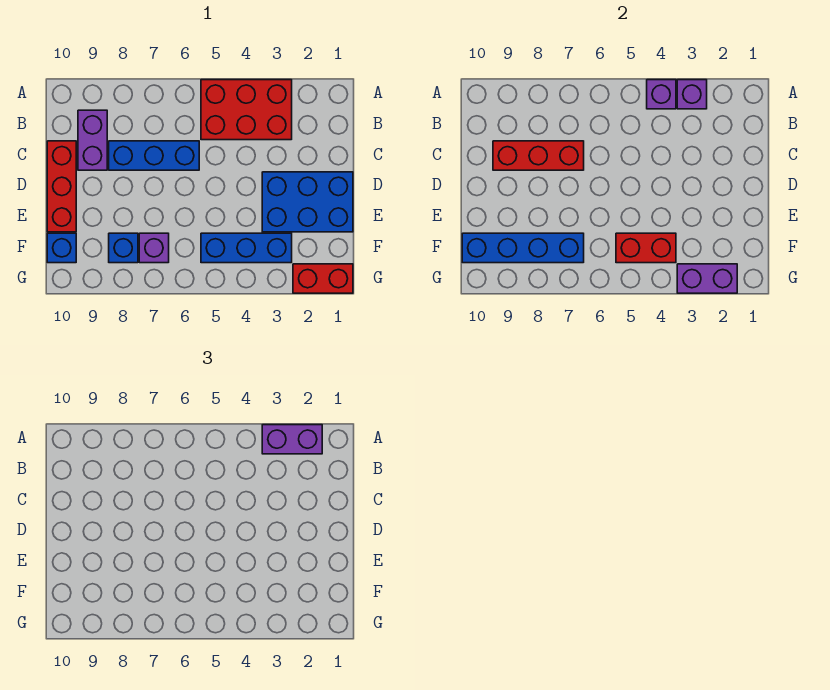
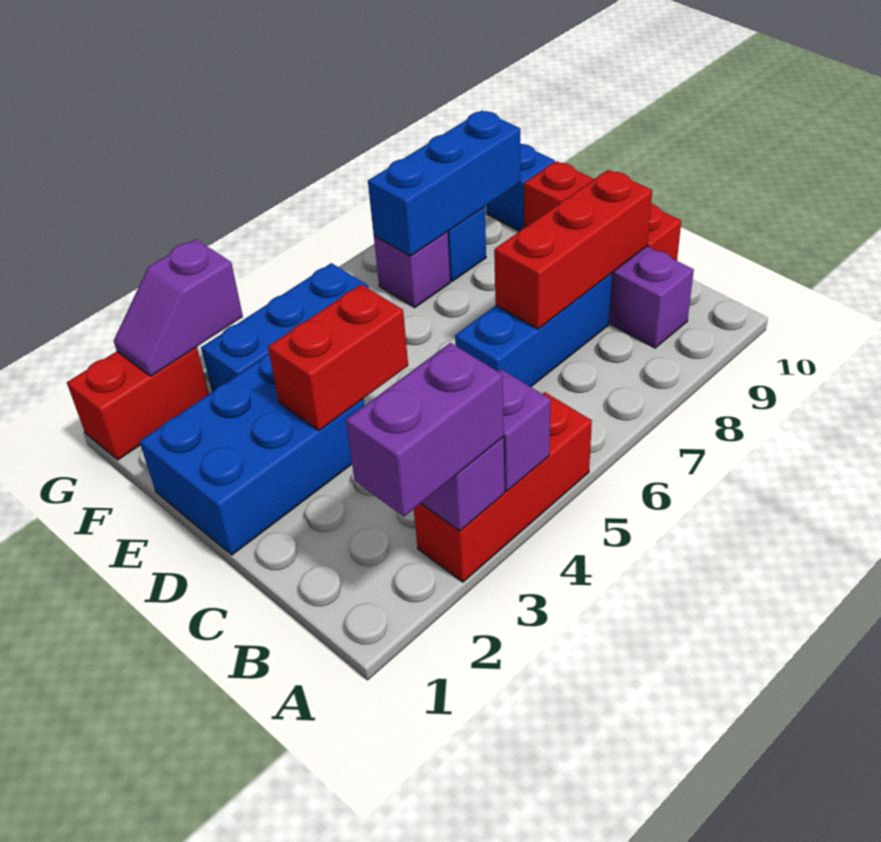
red brick A3:B5 level 1 -> red brick A3:A5 level 1
red brick F4:F5 level 2 -> red brick D3:D4 level 2
blue brick F7:F10 level 2 -> blue brick F7:F9 level 2
purple brick G2:G3 level 2 -> purple slope G2:G3 level 2 top 3

